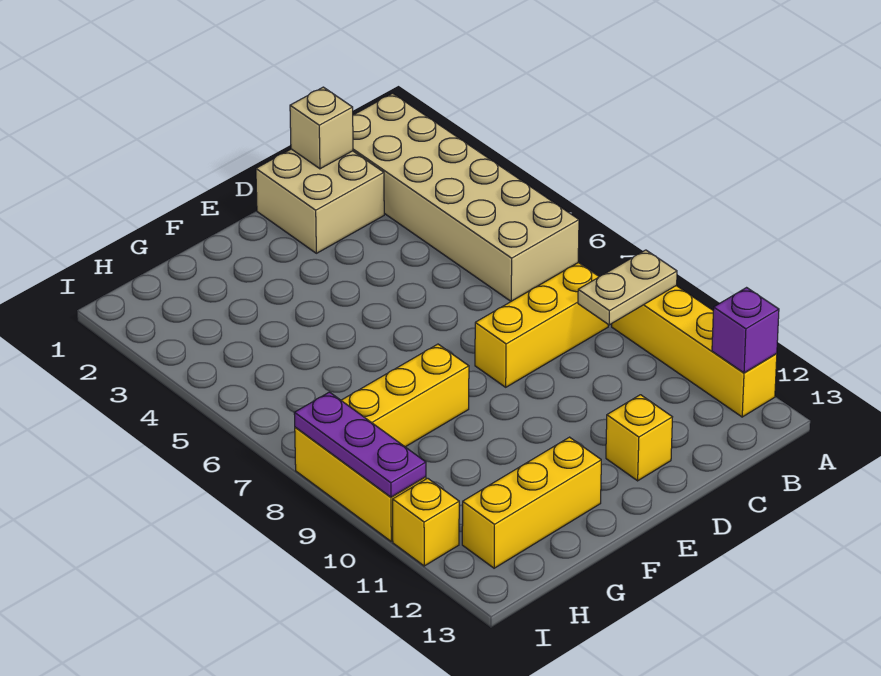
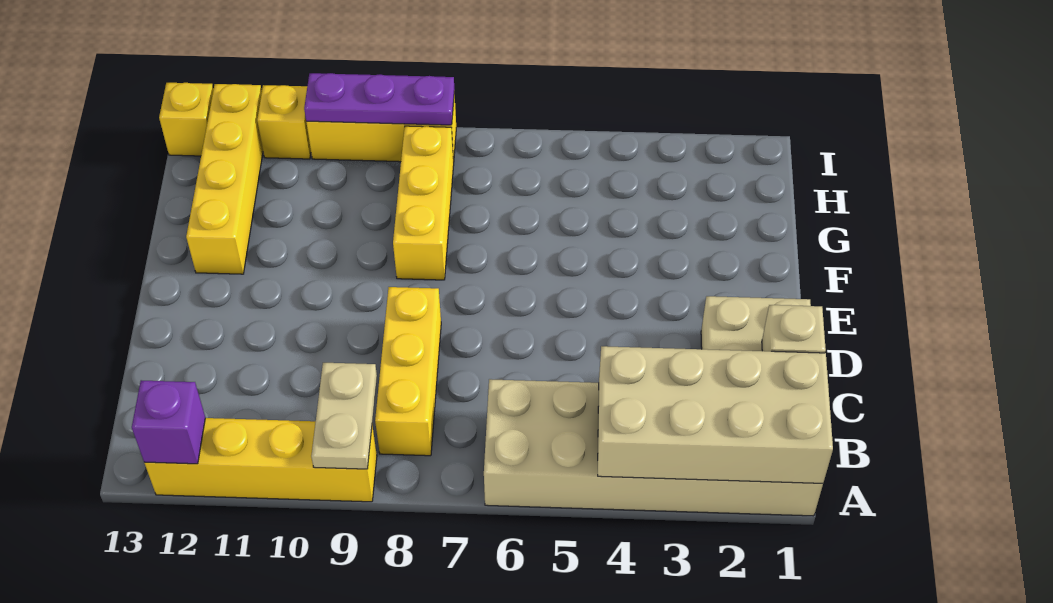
none -> tan brick A1:B4 level 2
yellow brick D12 level 1 -> yellow brick I13 level 1
yellow brick F12:H12 level 1 -> yellow brick F12:I12 level 1

